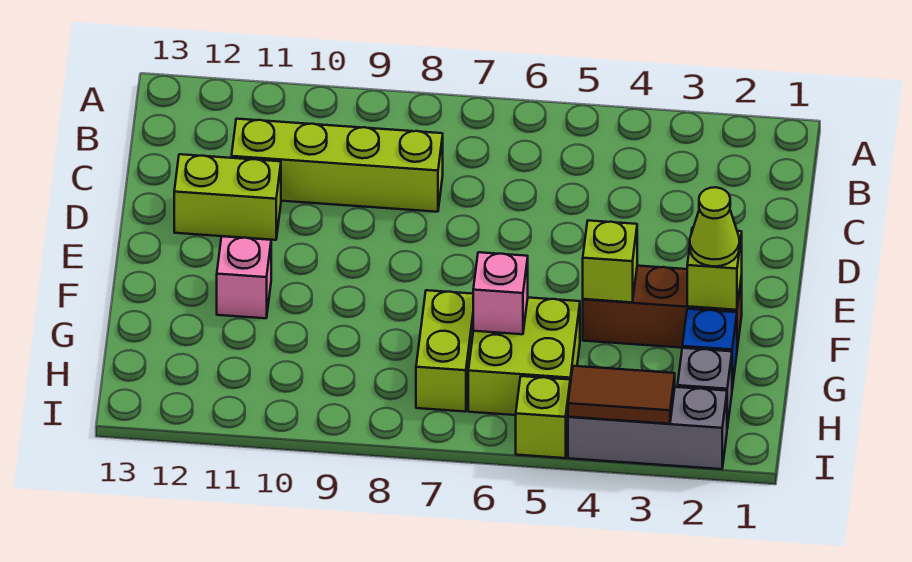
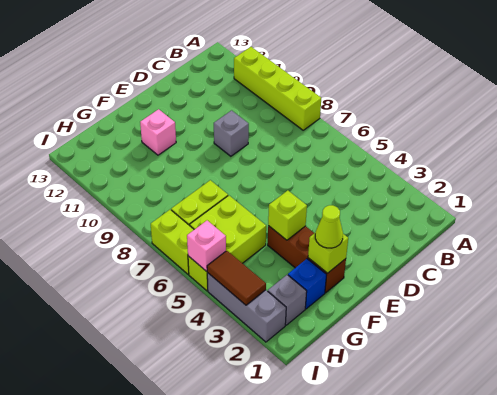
lime brick C8:C11 level 1 -> lime brick A8:A11 level 1
none -> grey brick D9 level 1
lime brick D11:D12 level 1 -> lime brick I6:I7 level 1
pink brick G6 level 2 -> pink brick I5 level 2

